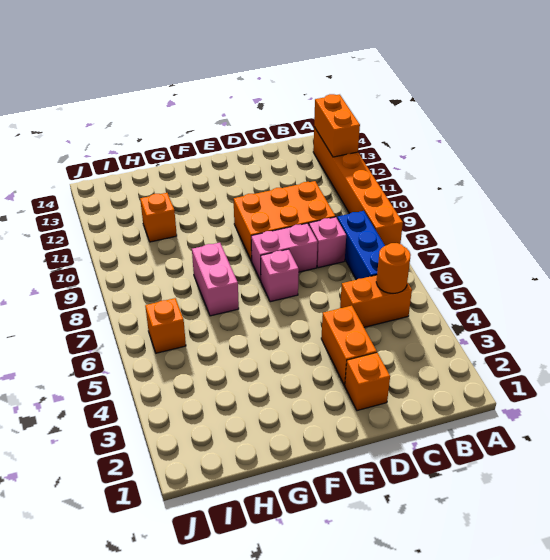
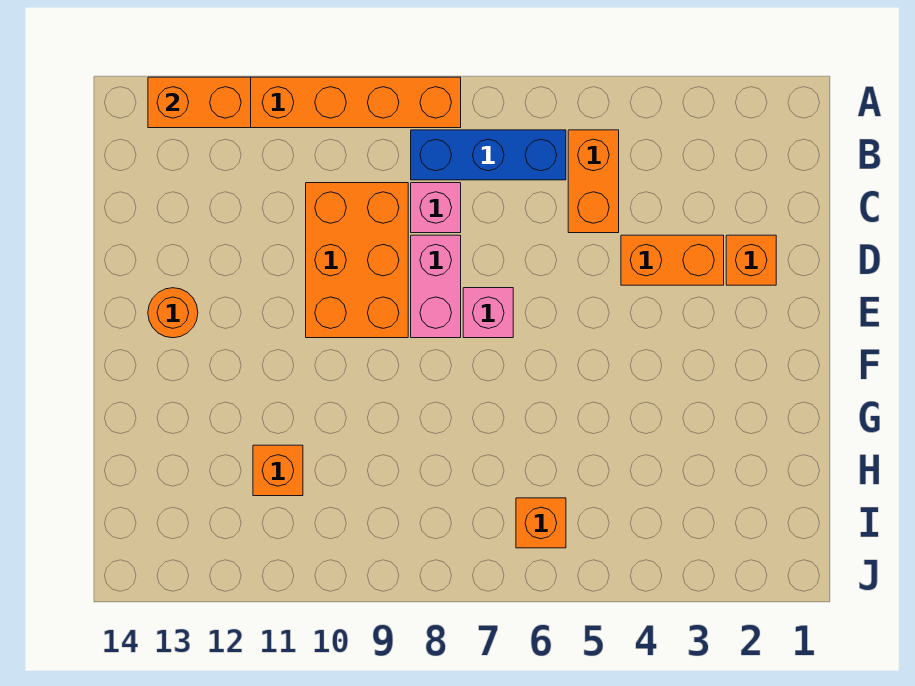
orange round brick B5 level 2 -> orange round brick E13 level 1
pink brick G7:G8 level 1 -> none

